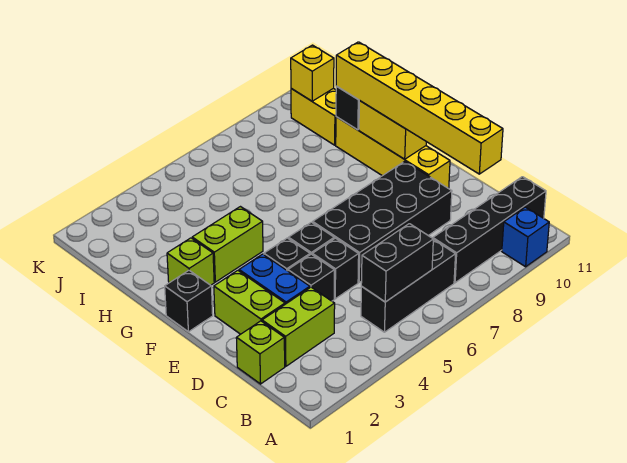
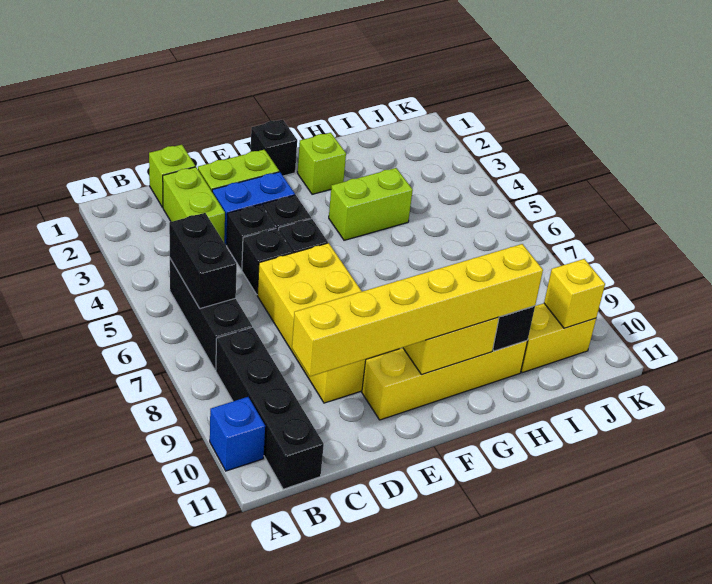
black brick D6:E9 level 1 -> yellow brick D6:E9 level 1
lime brick G3:G4 level 1 -> lime brick G4:H4 level 1

